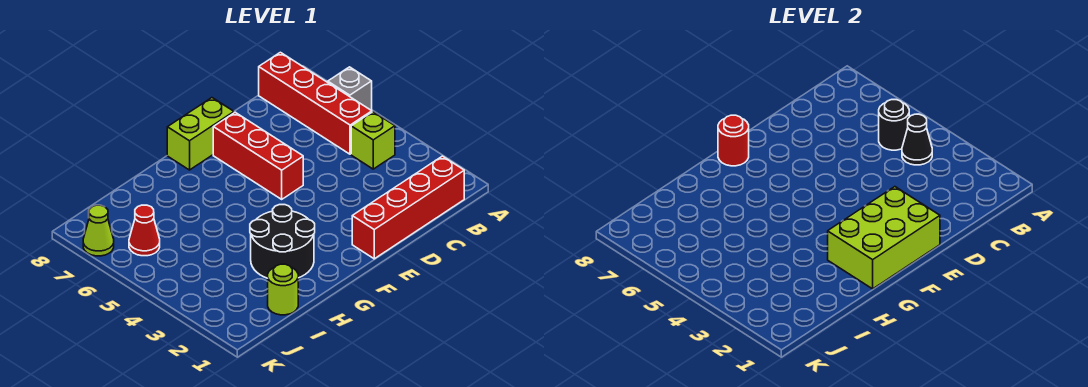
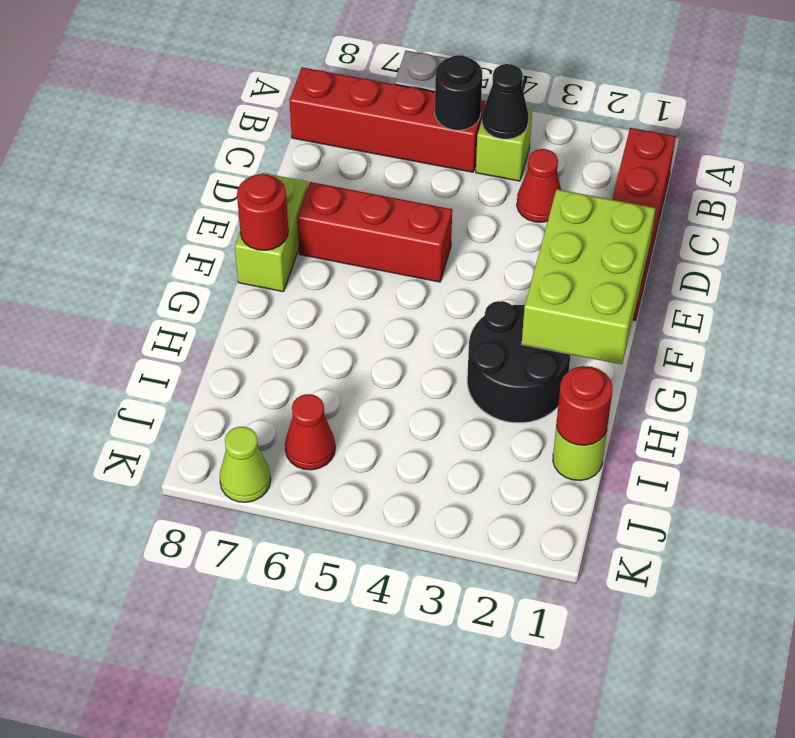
none -> red cone C3 level 1
none -> red round brick I1 level 2

